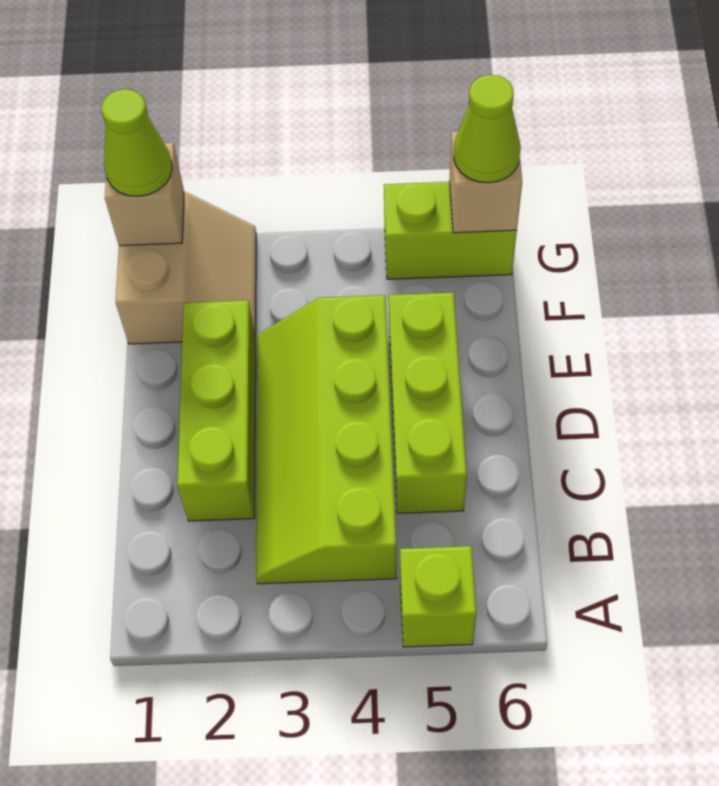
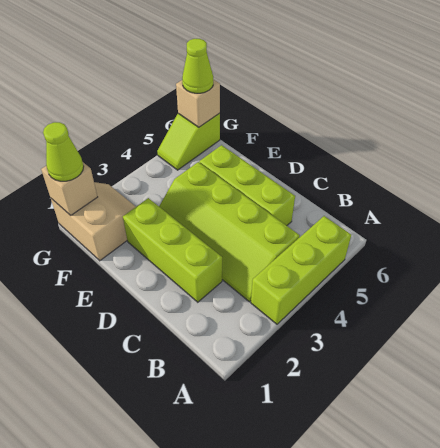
lime brick A5 level 1 -> lime brick A3:A5 level 1
lime brick G5:G6 level 1 -> lime slope G5:G6 level 1 top 6

